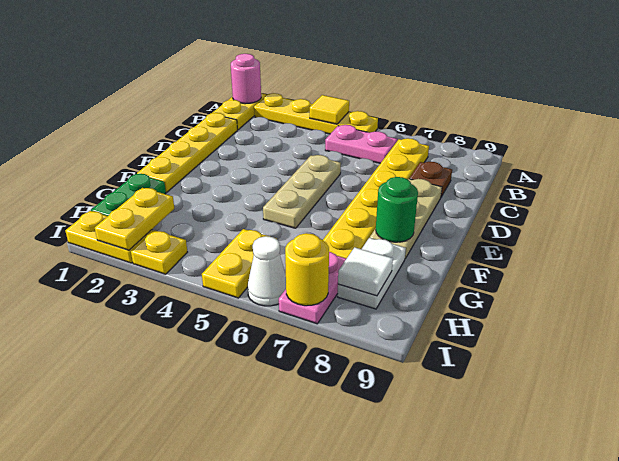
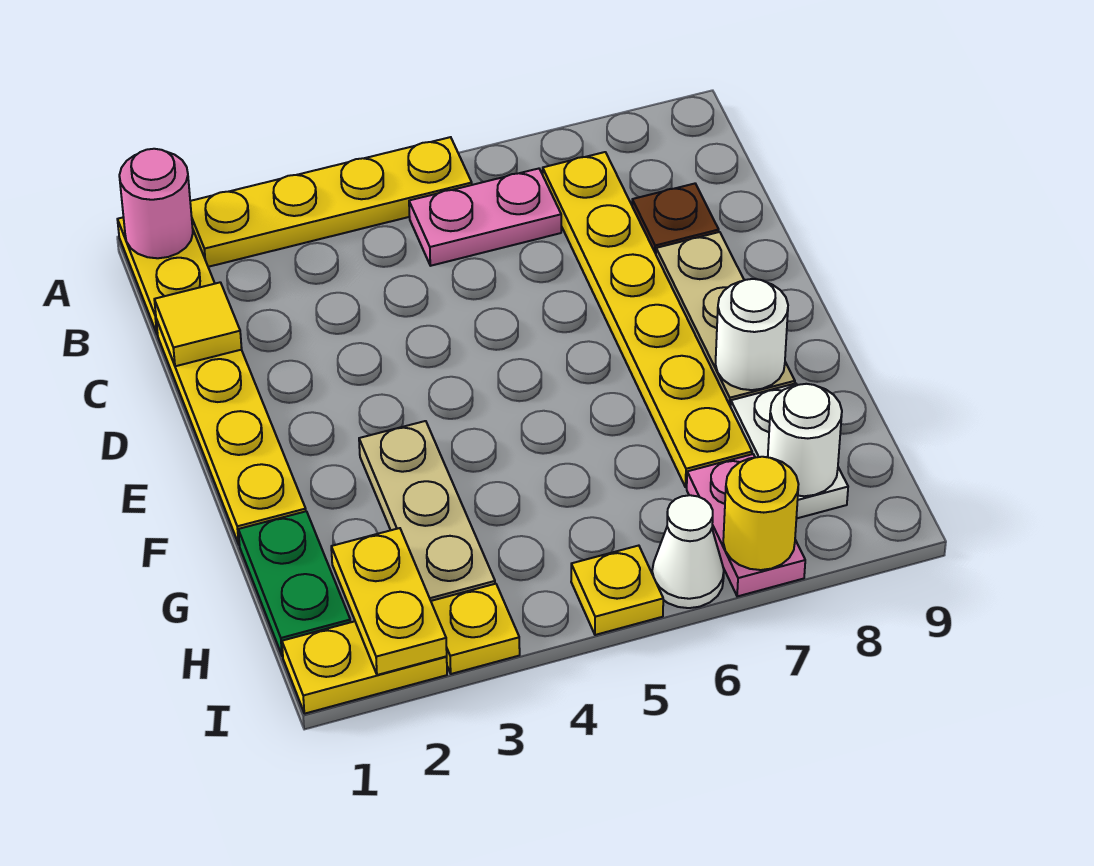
yellow tile A4 level 2 -> yellow tile C1 level 2
tan plate D5:F5 level 1 -> tan plate F3:H3 level 1
green round brick F8 level 2 -> white round brick F8 level 2
yellow plate H5:I5 level 1 -> yellow plate I5 level 1
white tile H8 level 2 -> white round brick H8 level 2

